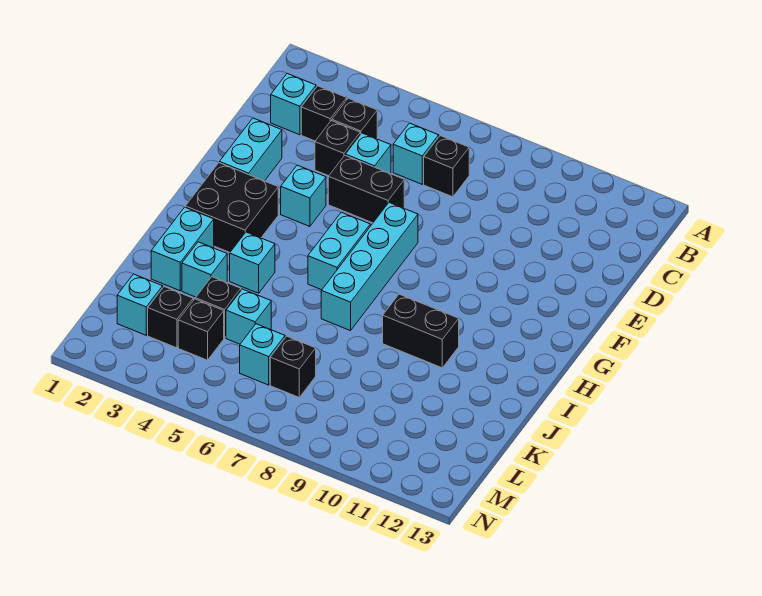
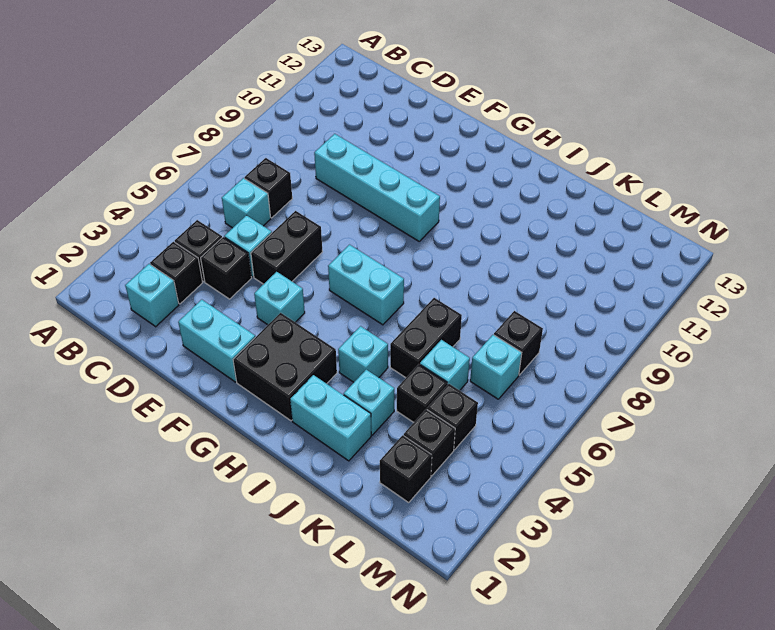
cyan brick F7:I7 level 1 -> cyan brick D9:G9 level 1
black brick I9:I10 level 1 -> black brick J5:J6 level 1
cyan brick L2 level 1 -> black brick L2 level 1

